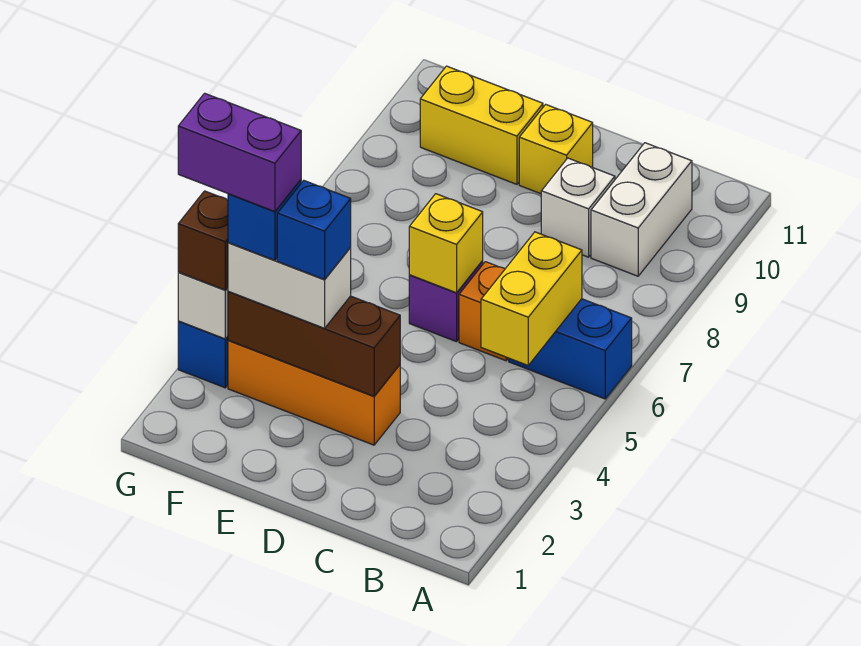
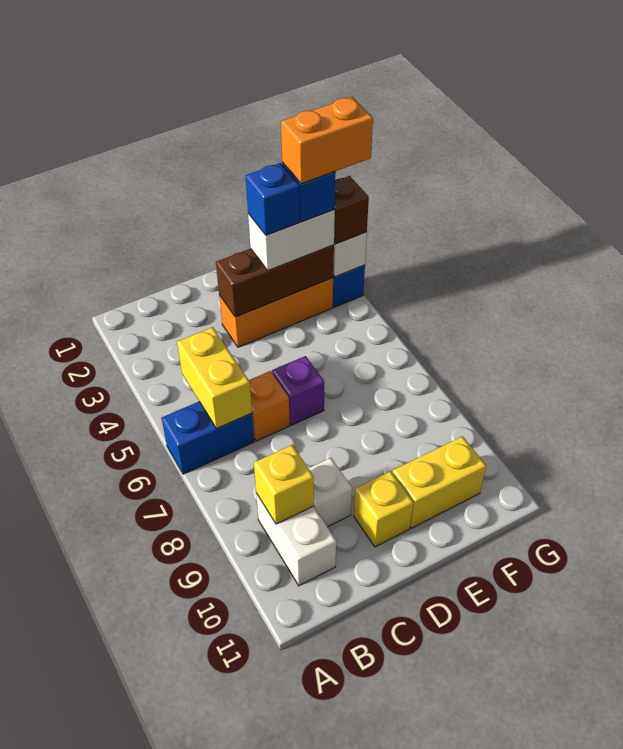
yellow brick D6 level 2 -> yellow brick B9 level 2
purple brick F3:G3 level 5 -> orange brick F3:G3 level 5

